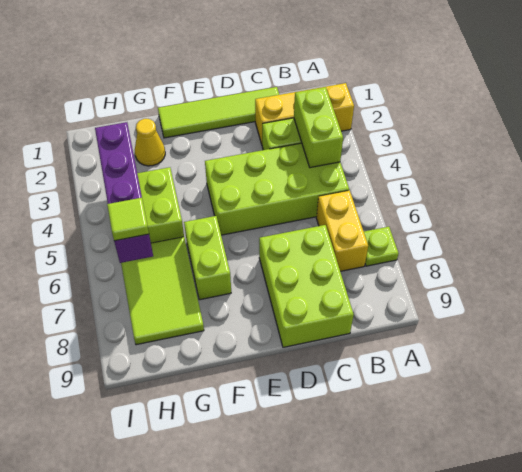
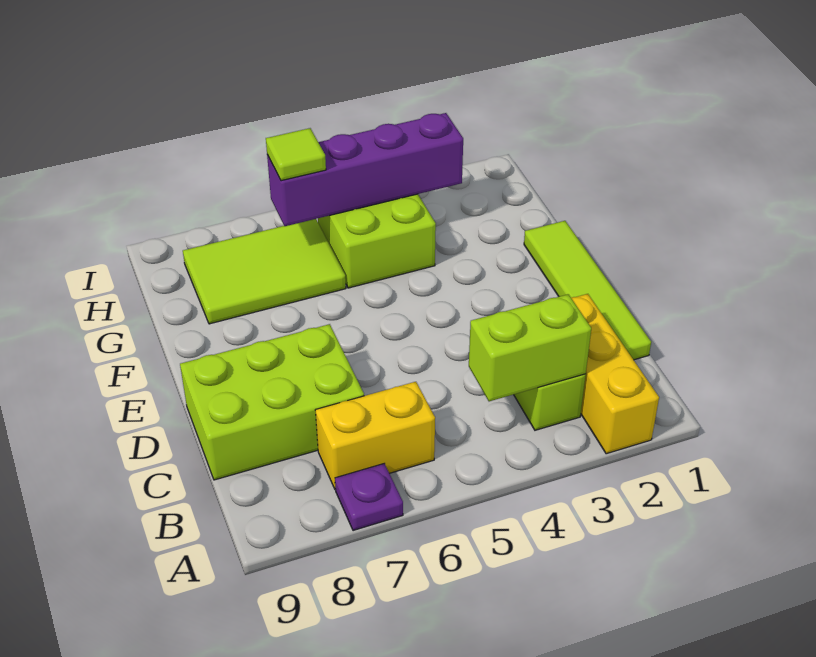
lime plate A7 level 1 -> purple plate A7 level 1
lime brick B4:E5 level 1 -> none
lime brick F6:F7 level 1 -> none
yellow cone G2 level 1 -> none

